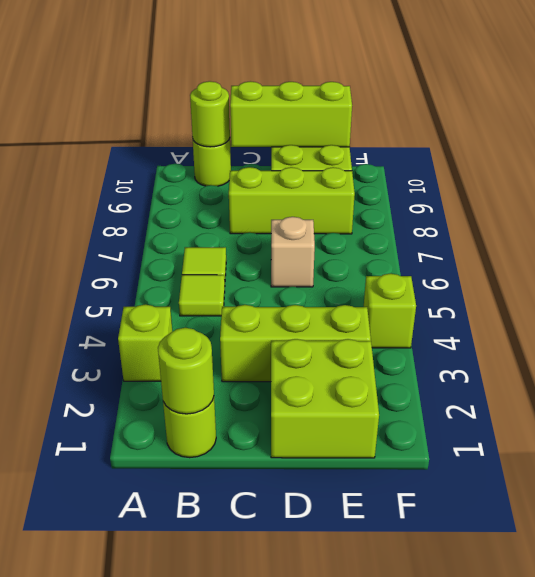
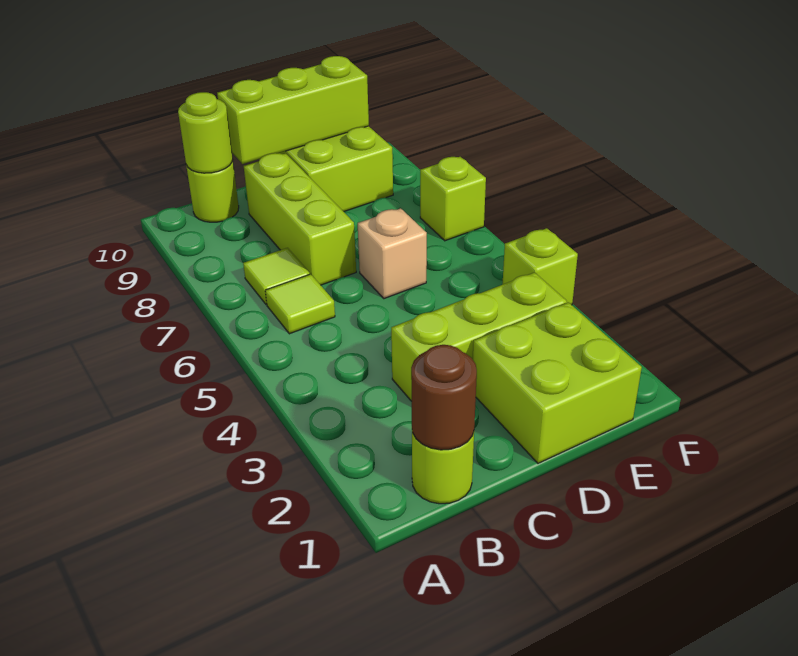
lime brick A3 level 1 -> lime brick F7 level 1
lime round brick B1 level 2 -> brown round brick B1 level 2
lime tile B5 level 1 -> lime tile B7 level 1
lime brick C8:E8 level 1 -> lime brick C7:C9 level 1

